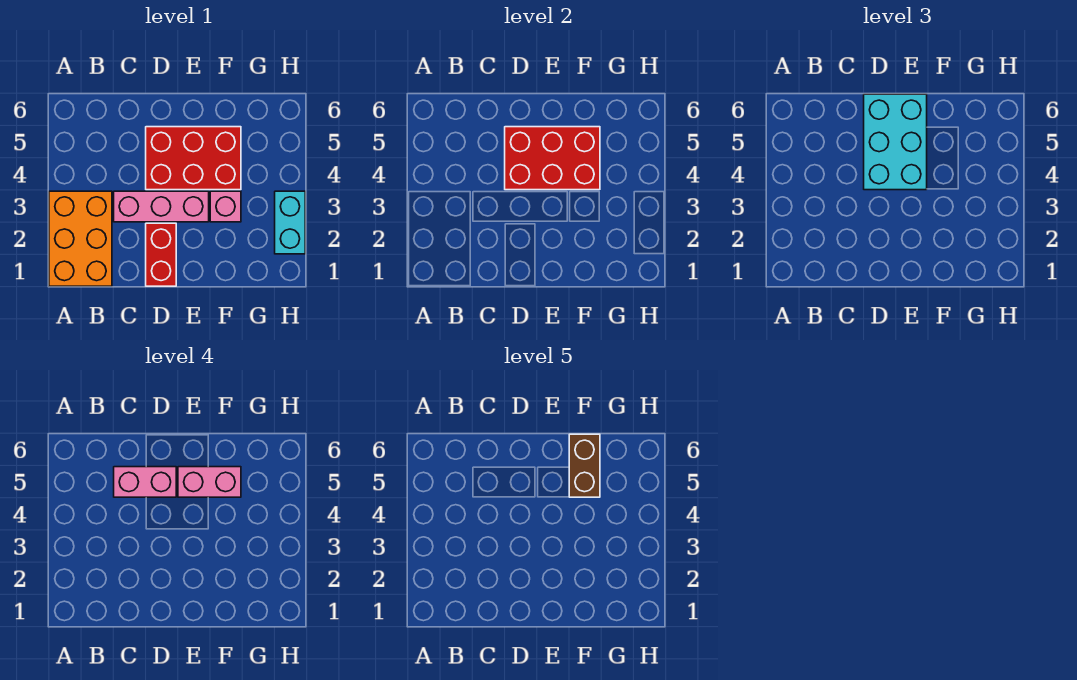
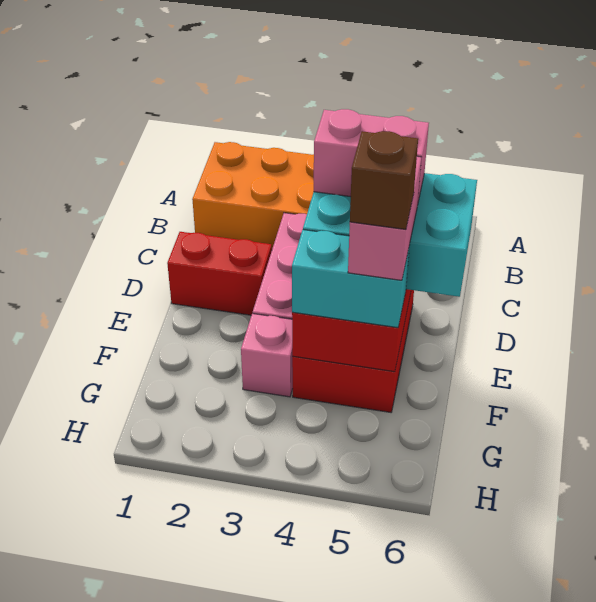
pink brick C5:D5 level 4 -> pink brick D4:D5 level 4
brown brick F5:F6 level 5 -> brown brick F5 level 5
cyan brick H2:H3 level 1 -> cyan brick F4:F5 level 3

